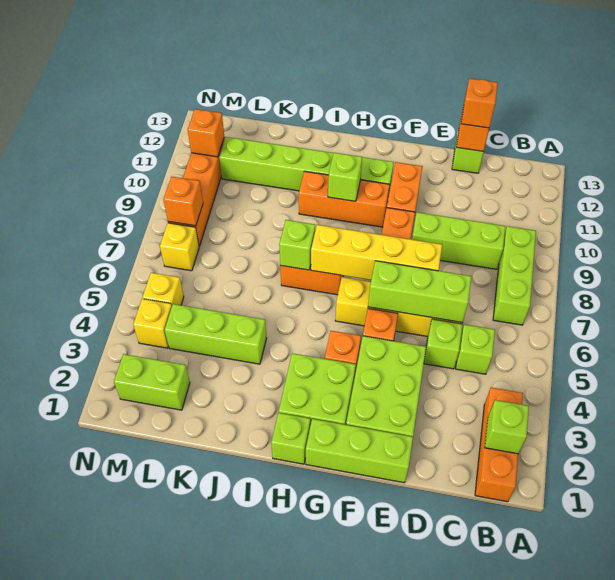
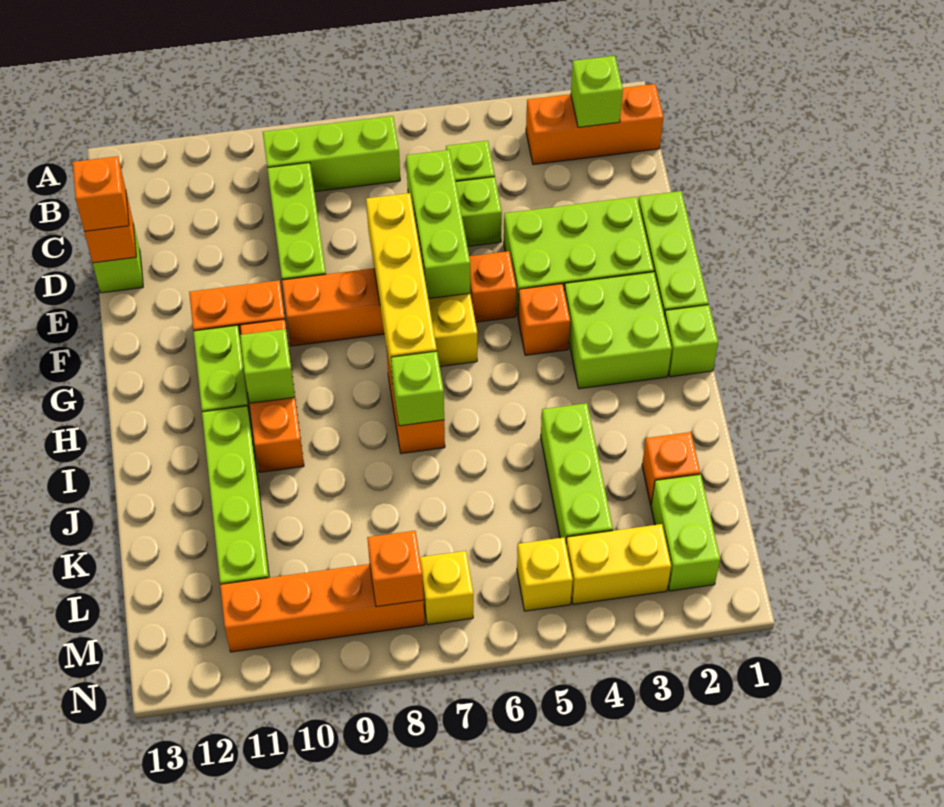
yellow brick M4 level 1 -> yellow brick M3:M4 level 1
orange brick M11 level 2 -> orange brick K2 level 1

